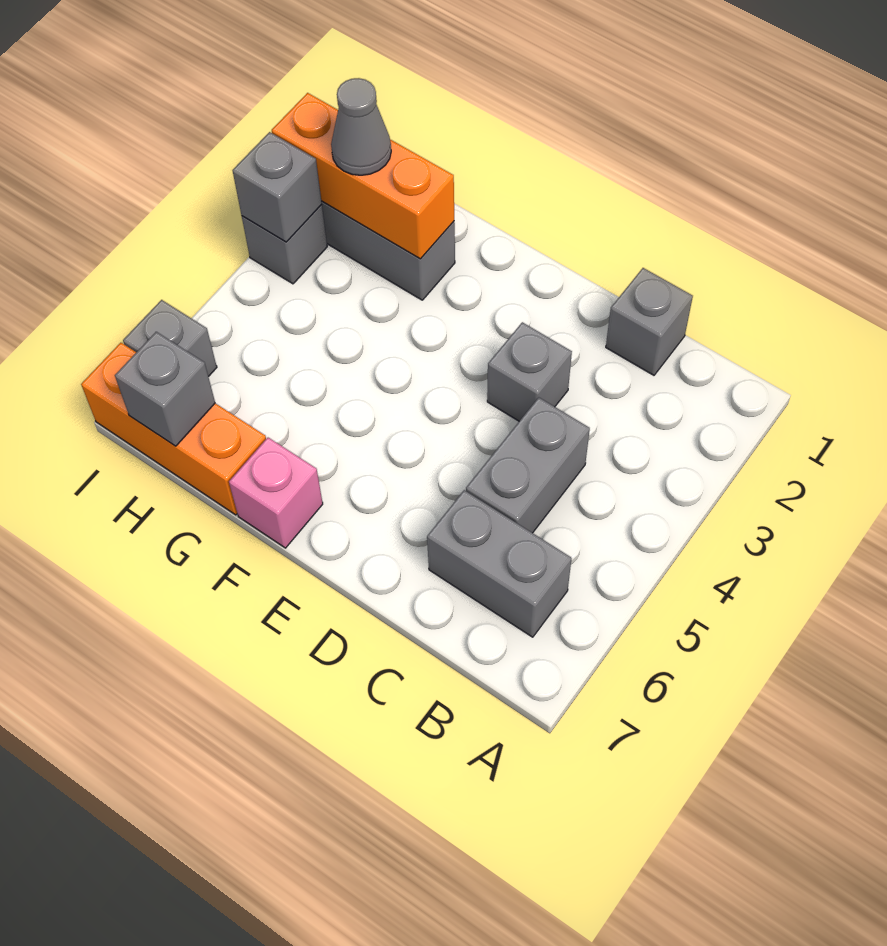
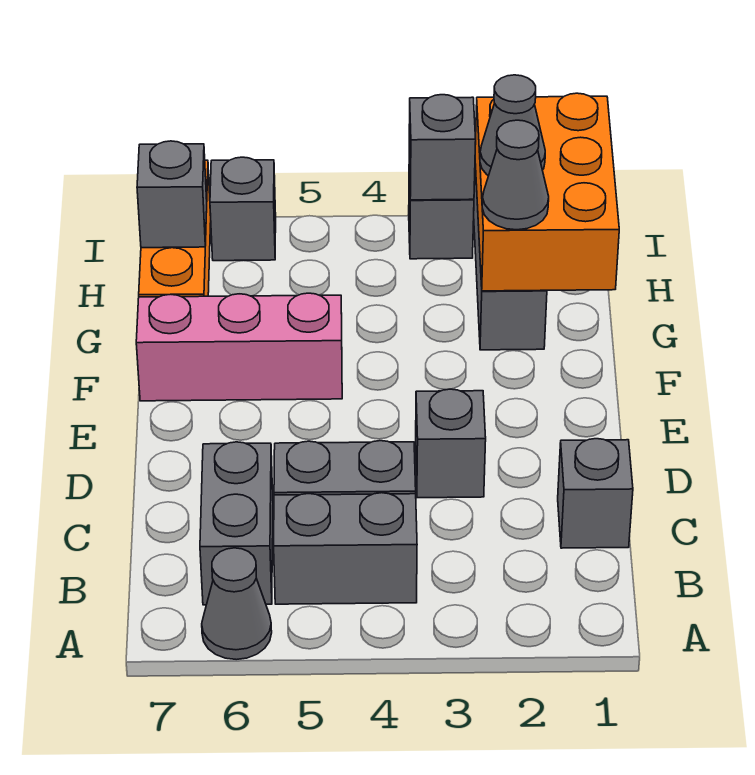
none -> grey cone A6 level 1
none -> grey brick B4:B5 level 1
pink brick F7 level 1 -> pink brick F5:F7 level 1
orange brick G2:I2 level 2 -> orange brick G1:I2 level 2
none -> grey cone G2 level 3

